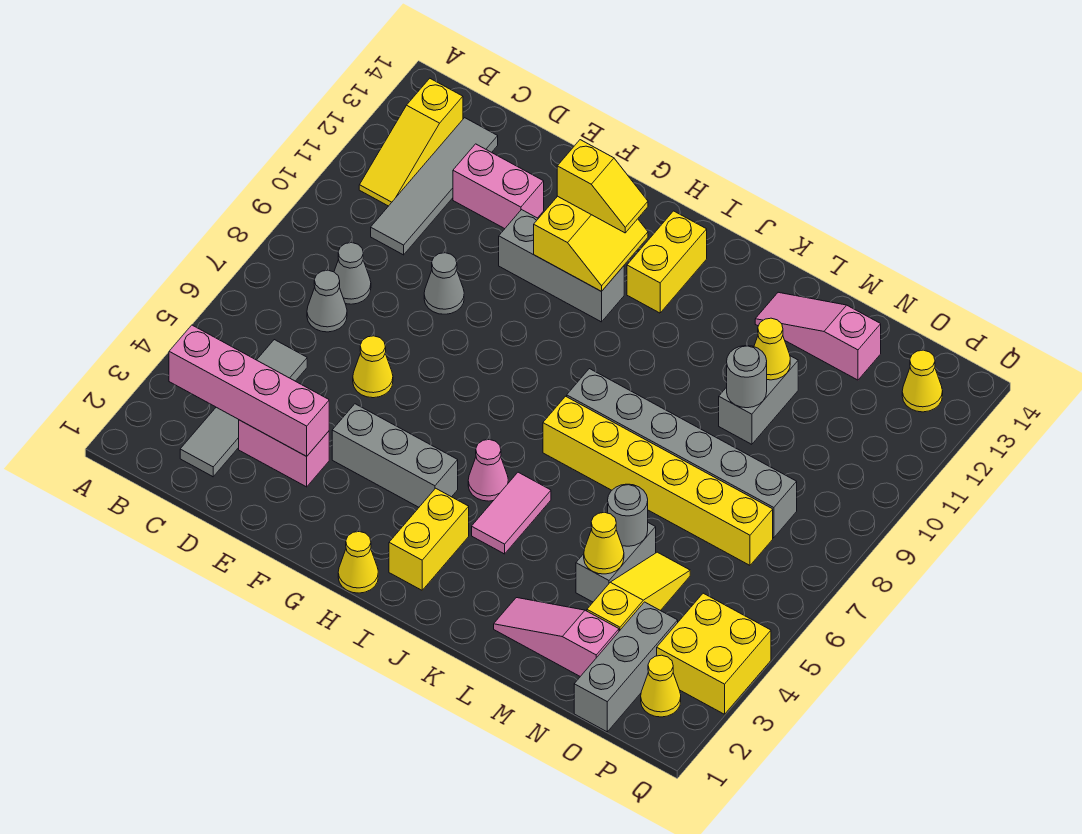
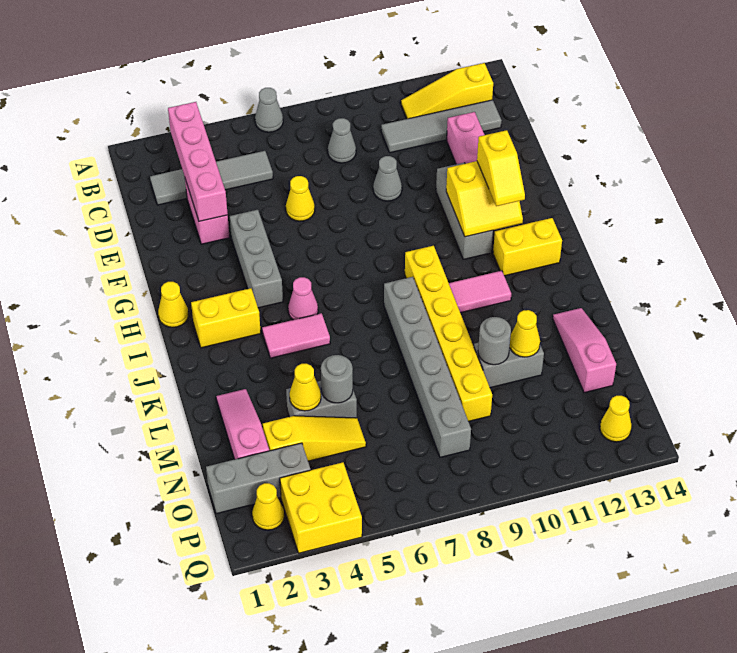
grey cone C7 level 1 -> grey cone A6 level 1
yellow brick J7:O7 level 1 -> yellow brick I9:N9 level 1
none -> pink tile J10:J11 level 1

